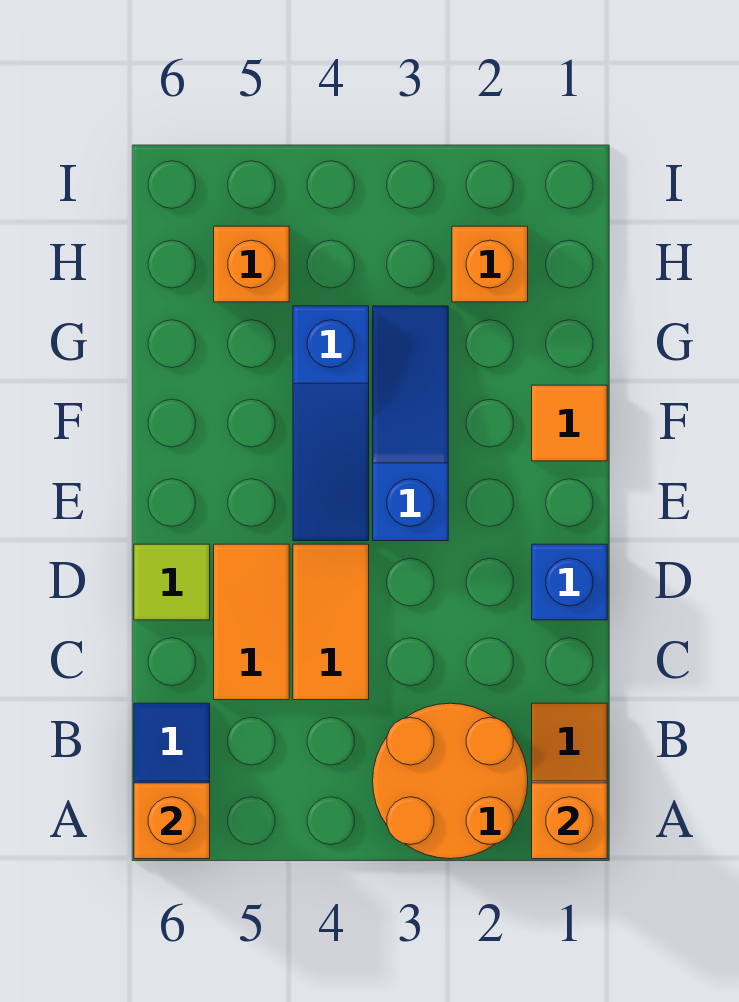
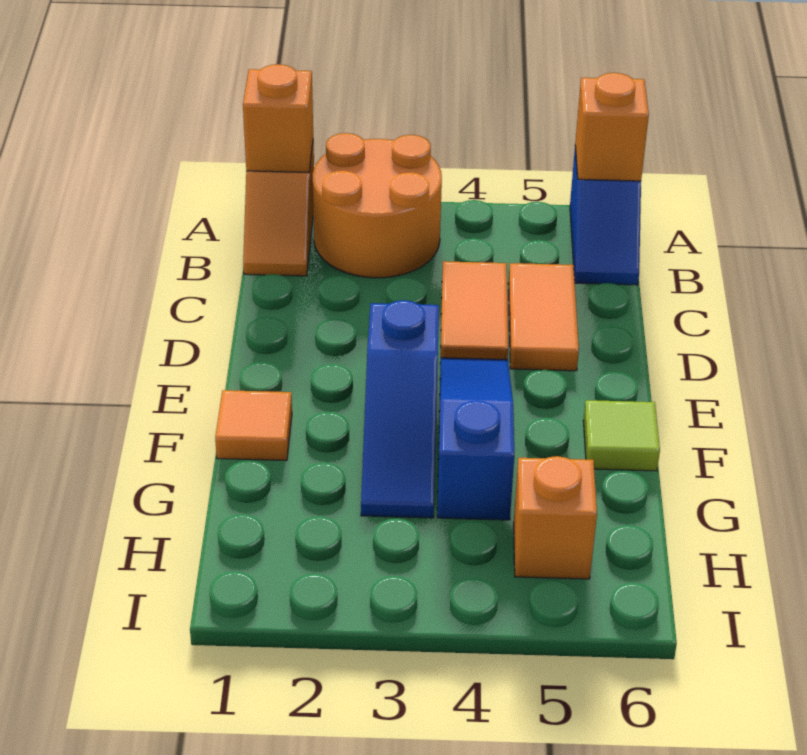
blue brick D1 level 1 -> none
lime tile D6 level 1 -> lime tile F6 level 1
orange brick H2 level 1 -> none

